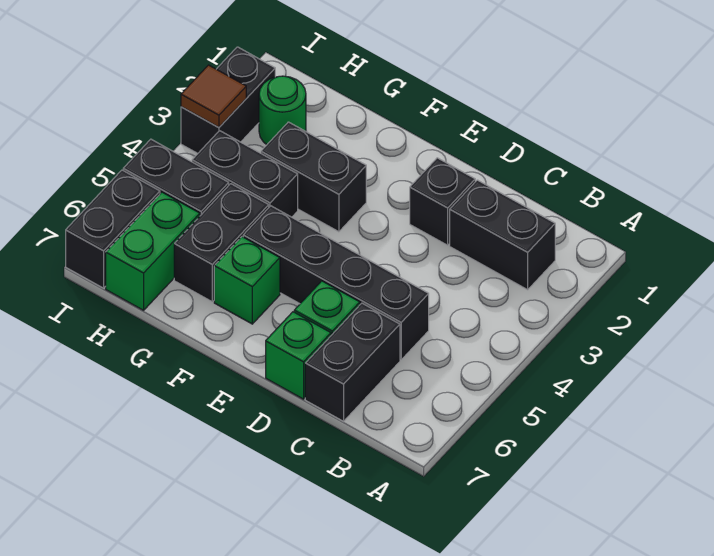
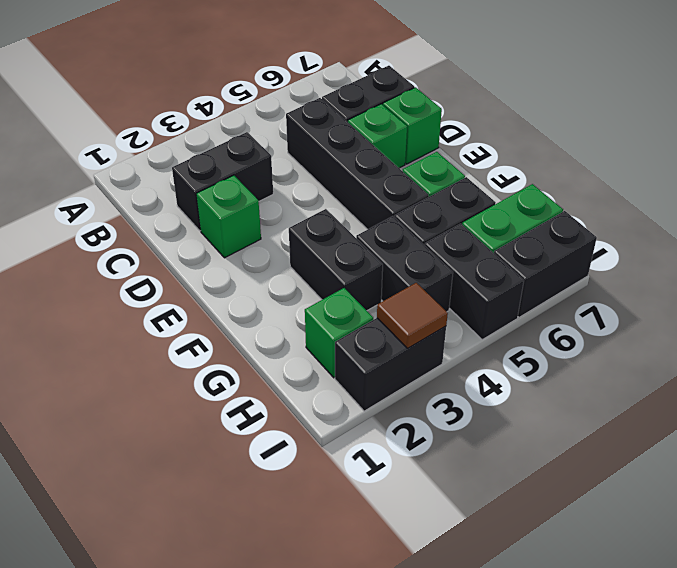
black brick B2:C2 level 1 -> black brick C2:C3 level 1
black brick D2 level 1 -> green brick D2 level 1
green round brick H2 level 1 -> green brick H2 level 1

